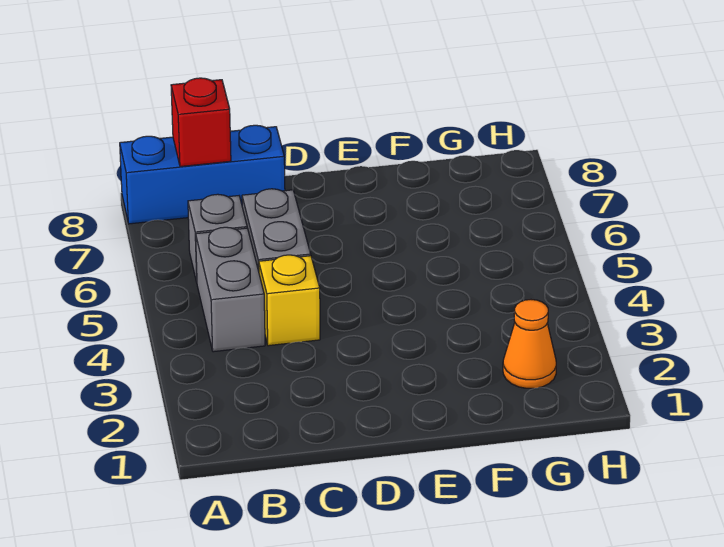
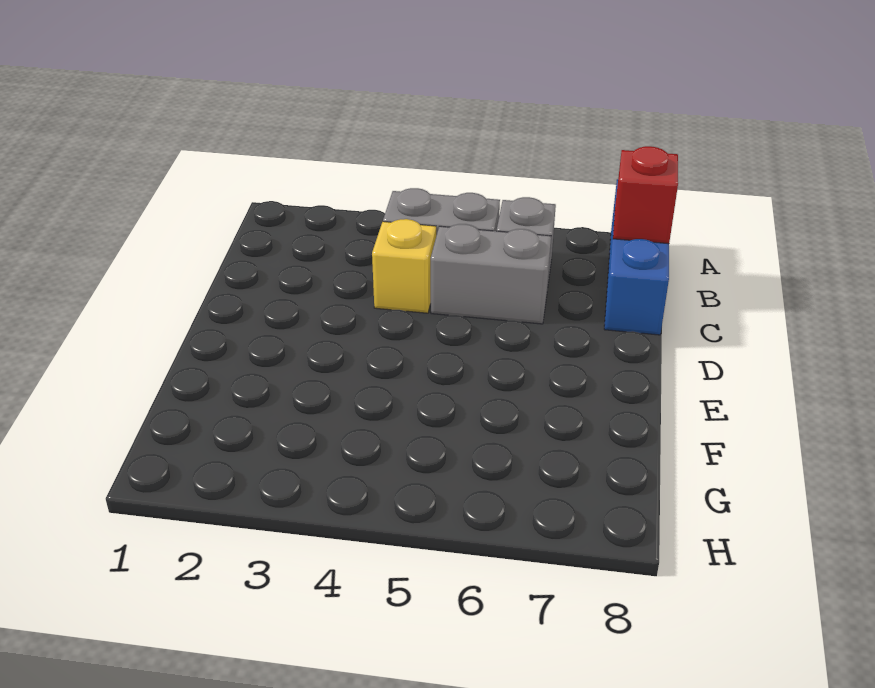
orange cone G2 level 1 -> none

